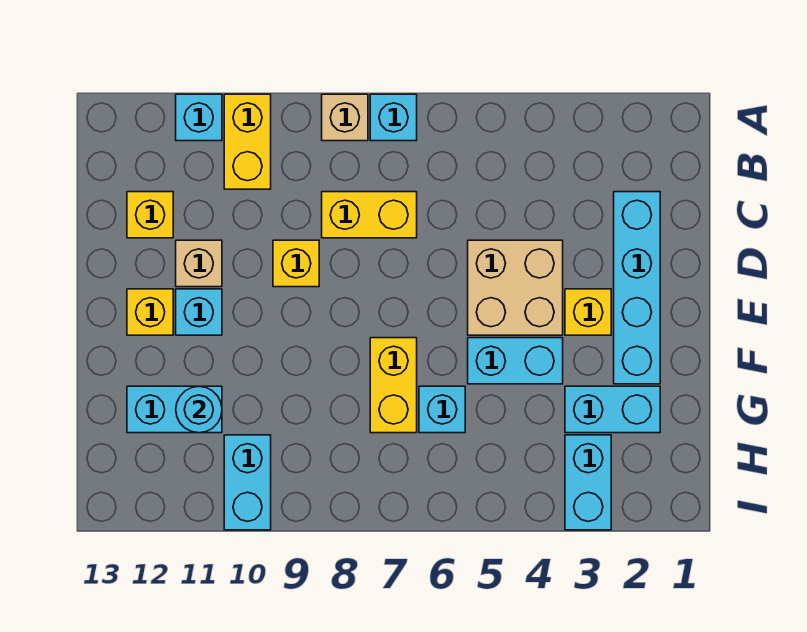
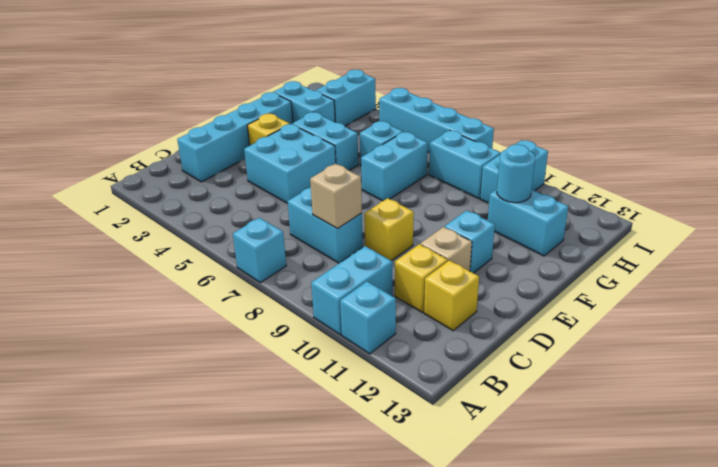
tan brick A8 level 1 -> tan brick C8 level 2
yellow brick A10:B10 level 1 -> cyan brick A10:B10 level 1
yellow brick C7:C8 level 1 -> cyan brick C7:C8 level 1
tan brick D4:E5 level 1 -> cyan brick D4:E5 level 1
yellow brick E12 level 1 -> yellow brick C11 level 1
yellow brick F7:G7 level 1 -> cyan brick F7:G7 level 1
none -> cyan brick H8:H9 level 1
none -> cyan brick I5:I8 level 1

